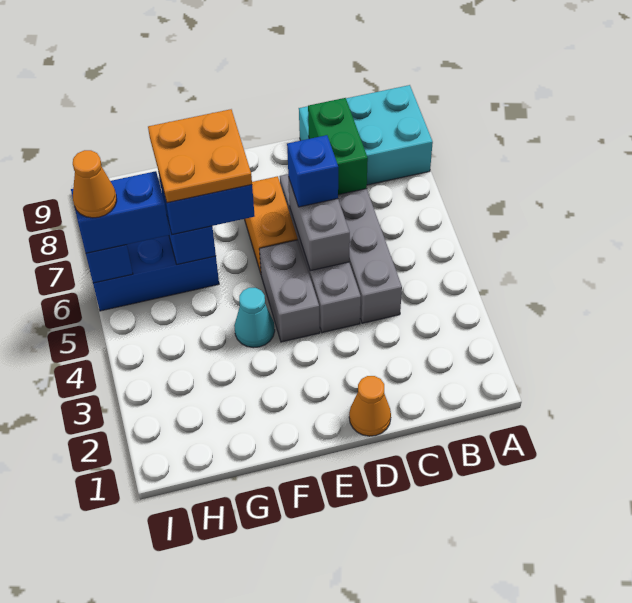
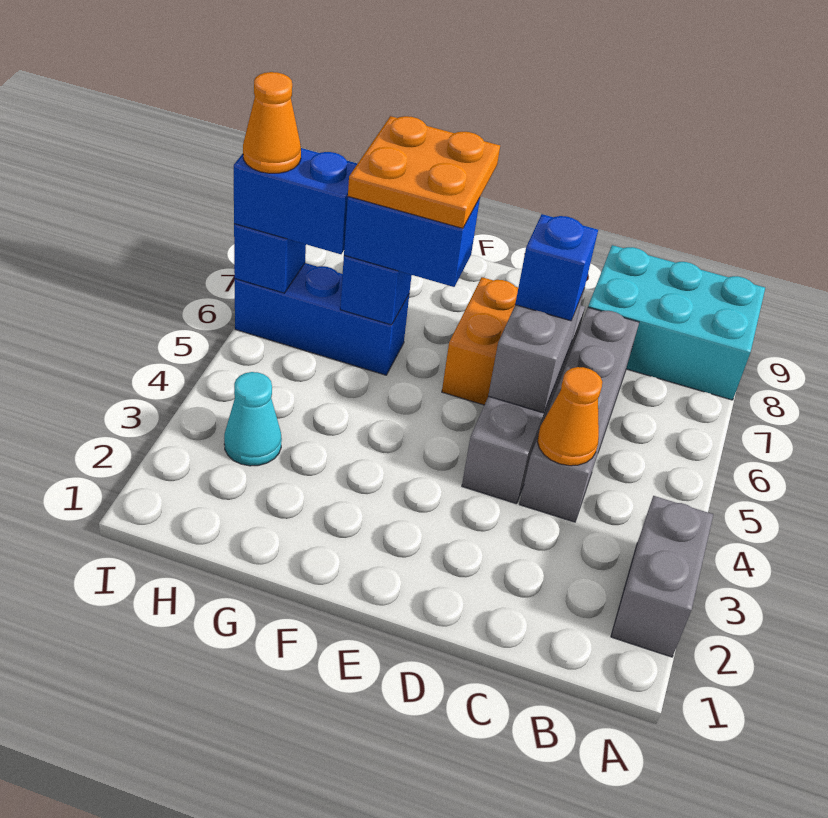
green brick C7:C8 level 2 -> none
orange cone D1 level 1 -> orange cone C4 level 2
grey brick E4:E5 level 1 -> grey brick A2:A3 level 1
cyan cone F4 level 1 -> cyan cone H3 level 1

